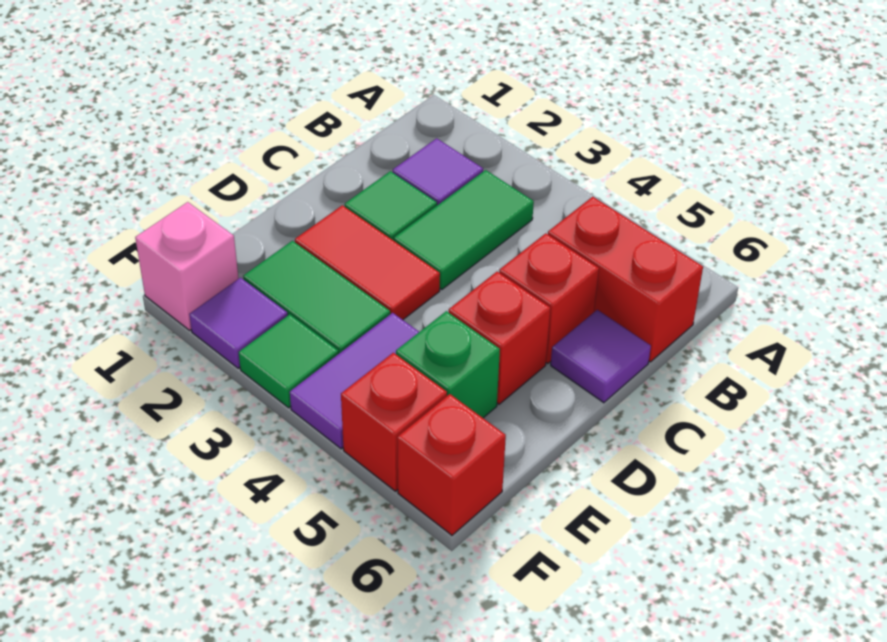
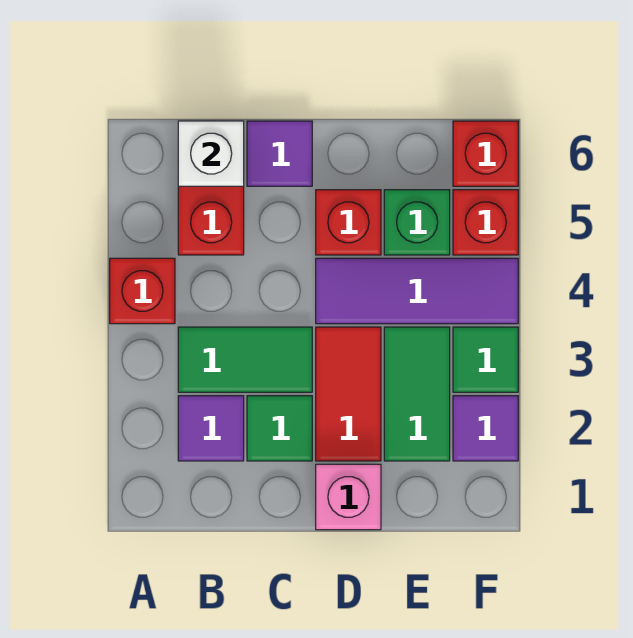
none -> white brick B6 level 2
red brick C5 level 1 -> red brick A4 level 1
purple tile E4:F4 level 1 -> purple tile D4:F4 level 1
pink brick F1 level 1 -> pink brick D1 level 1

